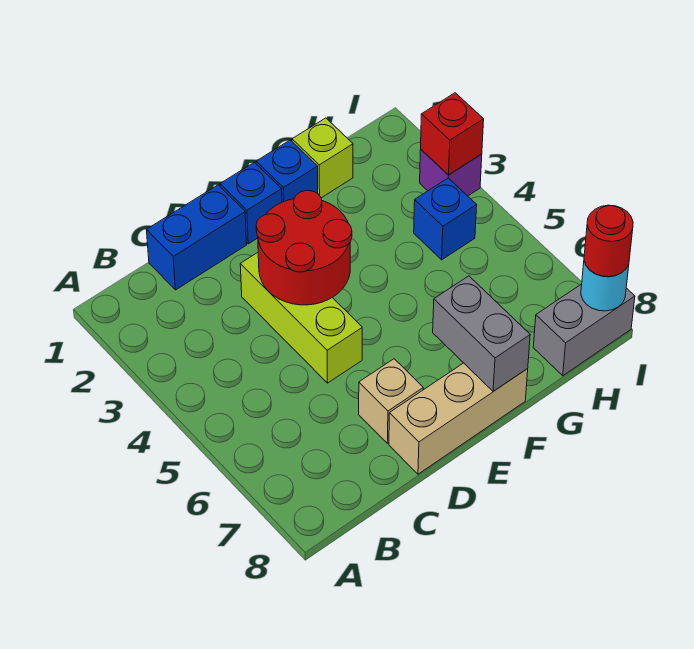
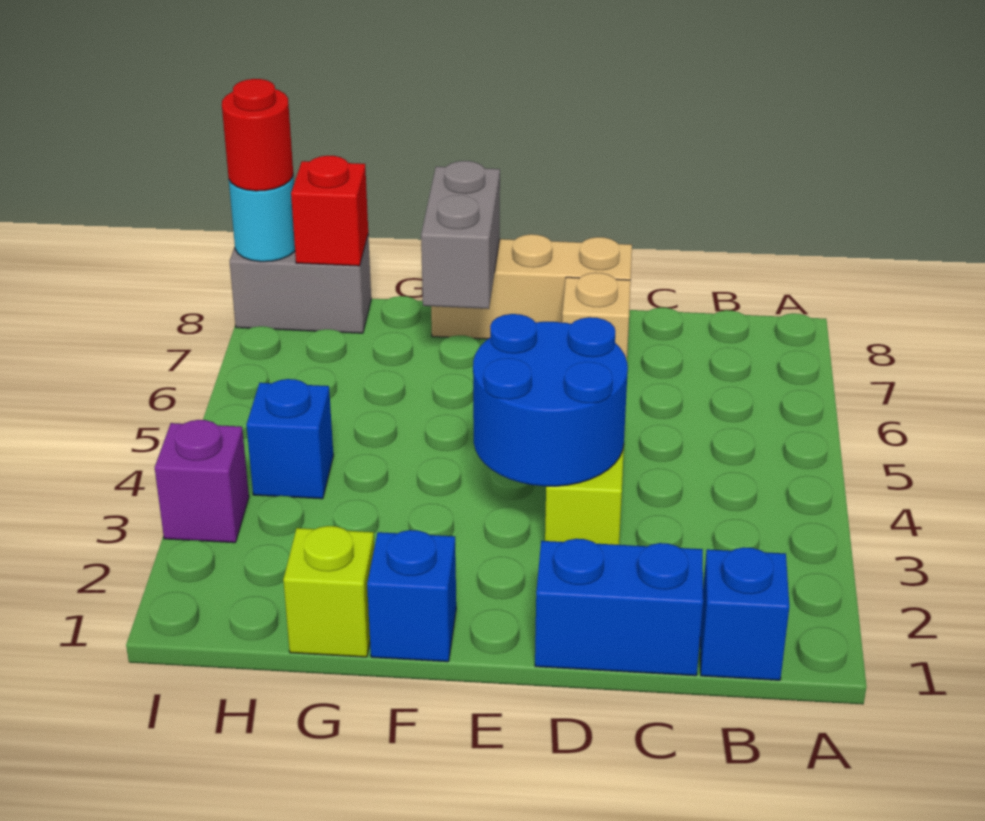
red round brick D3:E4 level 2 -> blue round brick D3:E4 level 2
blue brick E1 level 1 -> blue brick B1 level 1
red brick I3 level 2 -> red brick H8 level 2

